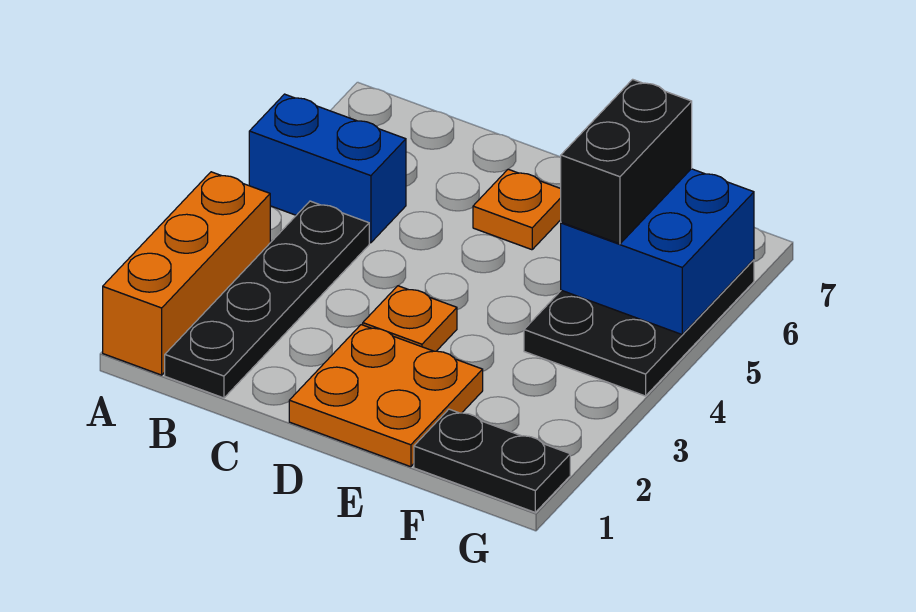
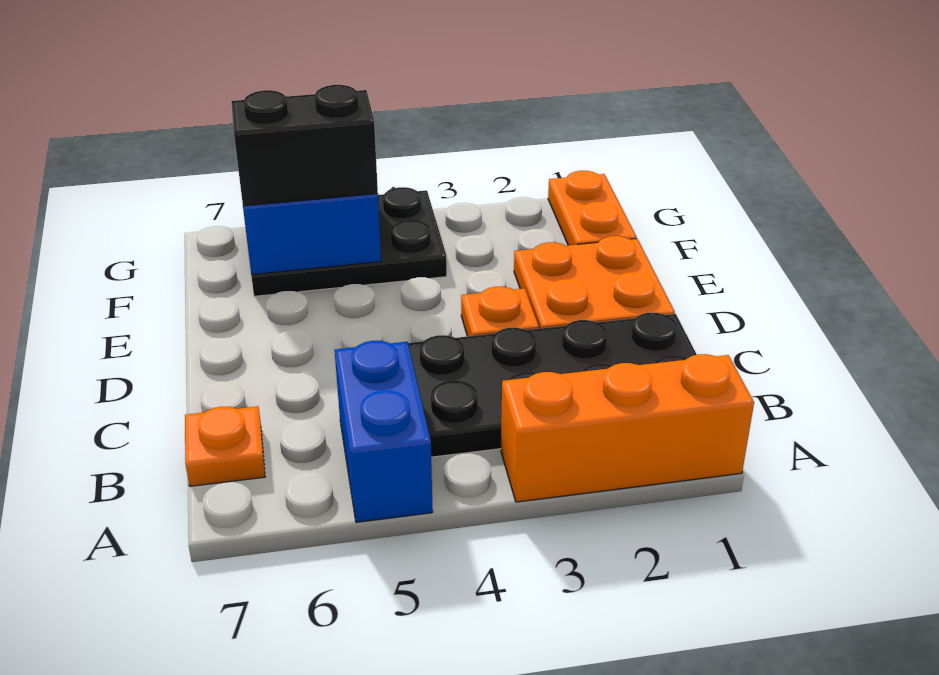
black plate B1:B4 level 1 -> black plate B1:C4 level 1
orange plate D6 level 1 -> orange plate B7 level 1
black plate F1:G1 level 1 -> orange plate F1:G1 level 1

